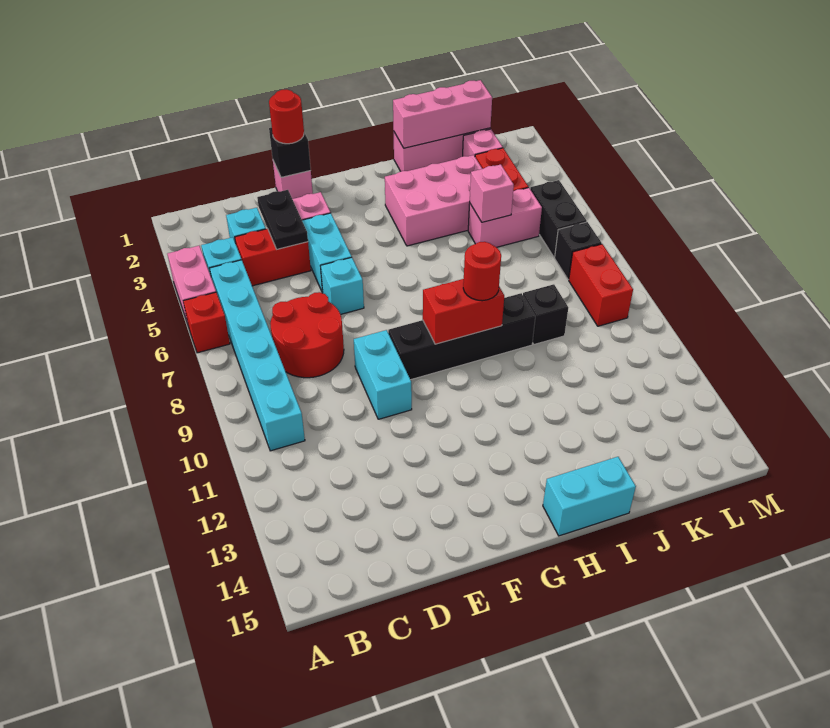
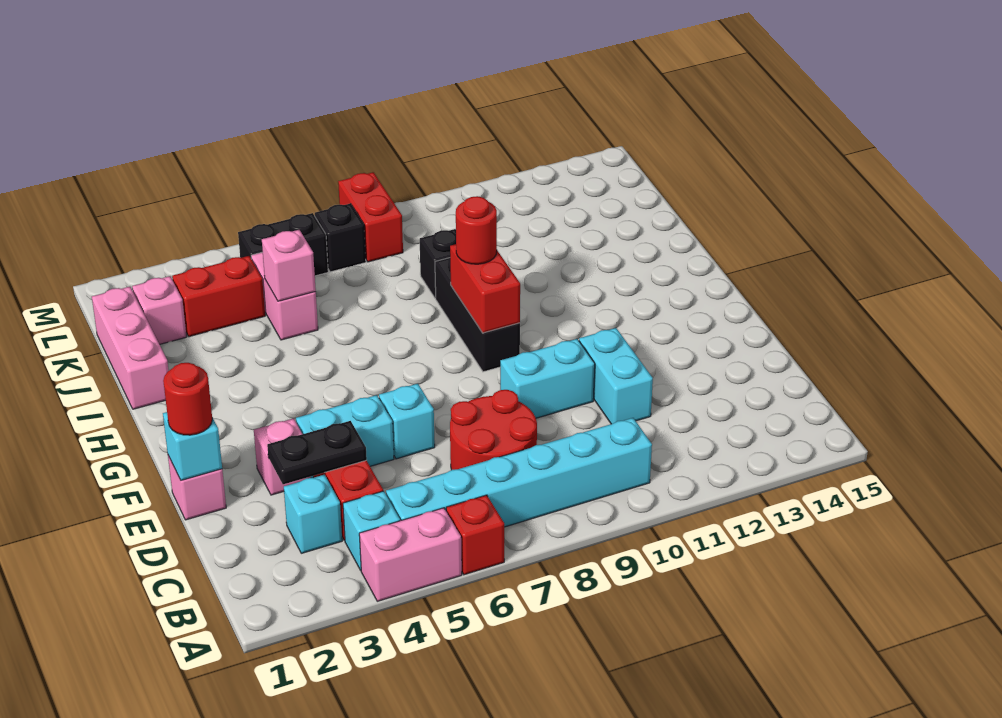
black brick E1 level 2 -> cyan brick E1 level 2
black brick F9:I9 level 1 -> black brick G9:I9 level 1
pink brick H3:J4 level 1 -> none
cyan brick H15:I15 level 1 -> cyan brick D11:E11 level 1
pink brick I1:K1 level 2 -> none
red brick L8:L9 level 1 -> red brick L8:M8 level 1

